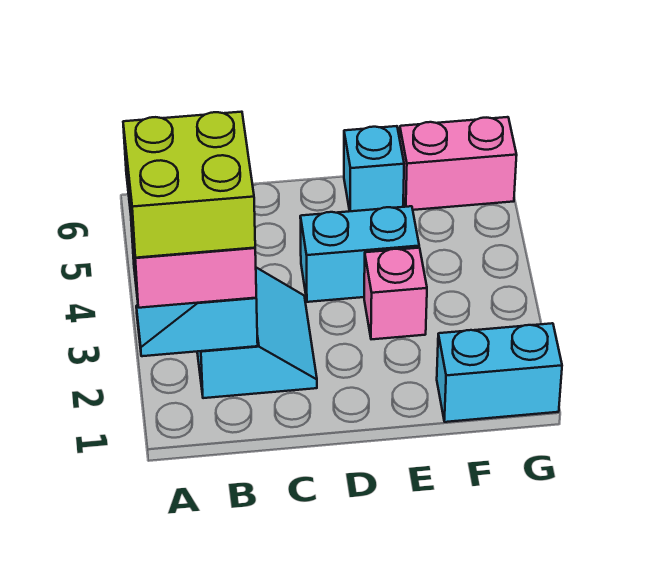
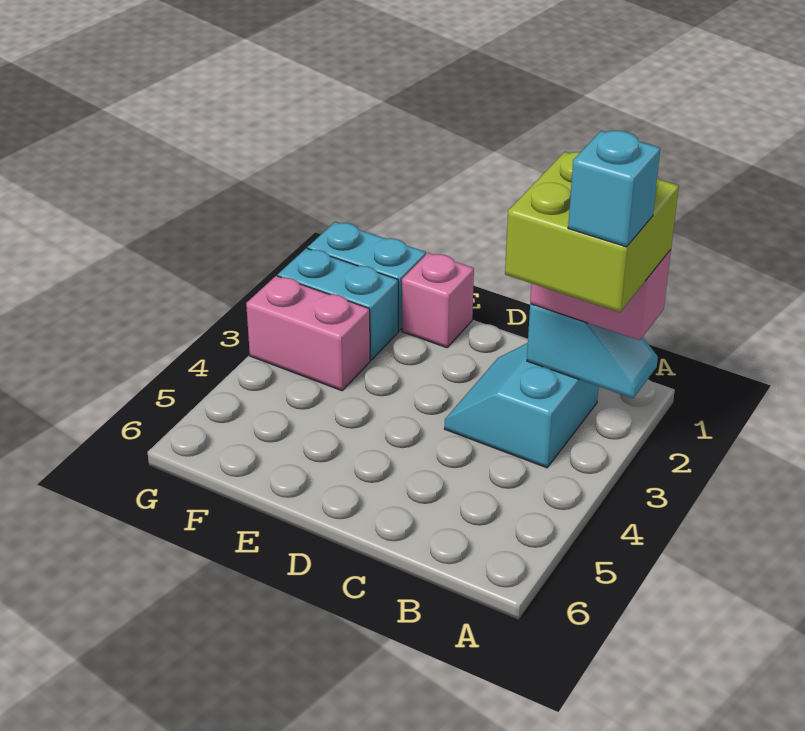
cyan brick D4:E4 level 1 -> cyan brick F2:G2 level 1
pink brick E3 level 1 -> pink brick E1 level 1
cyan brick E6 level 1 -> cyan brick A3 level 5
pink brick F6:G6 level 1 -> pink brick F3:G3 level 1

